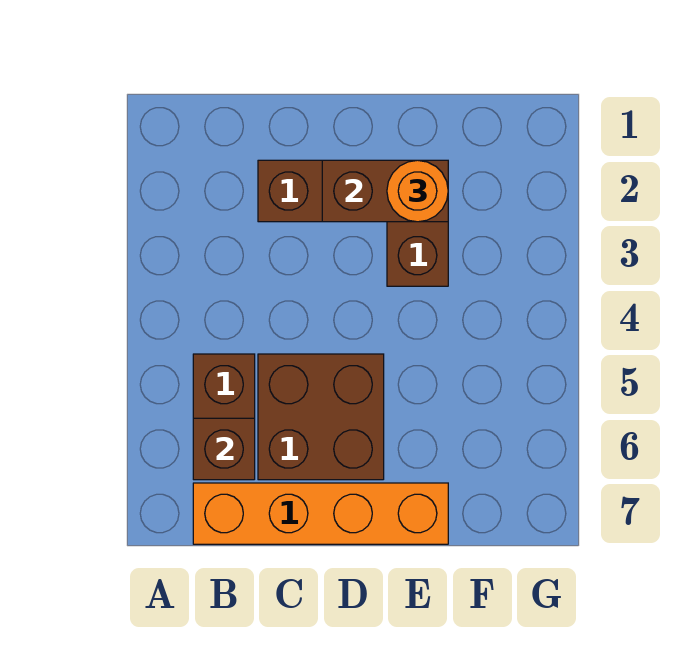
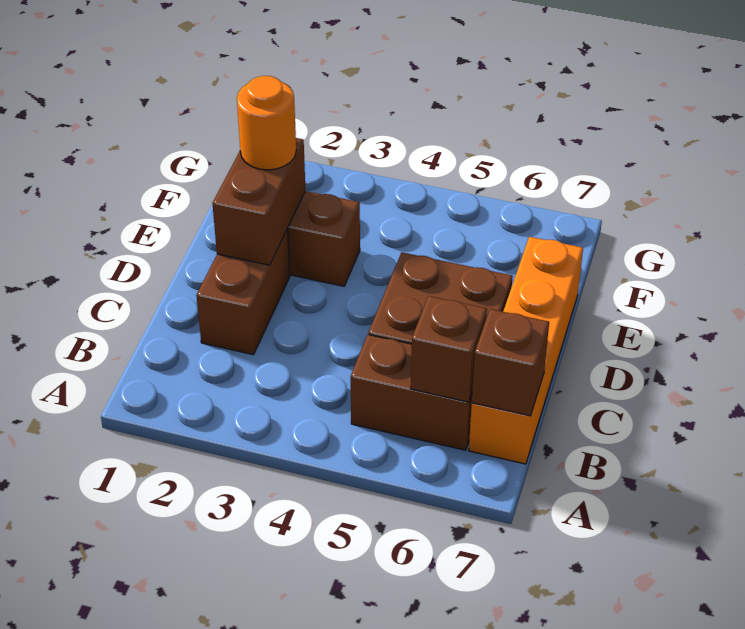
none -> brown brick B7 level 2

